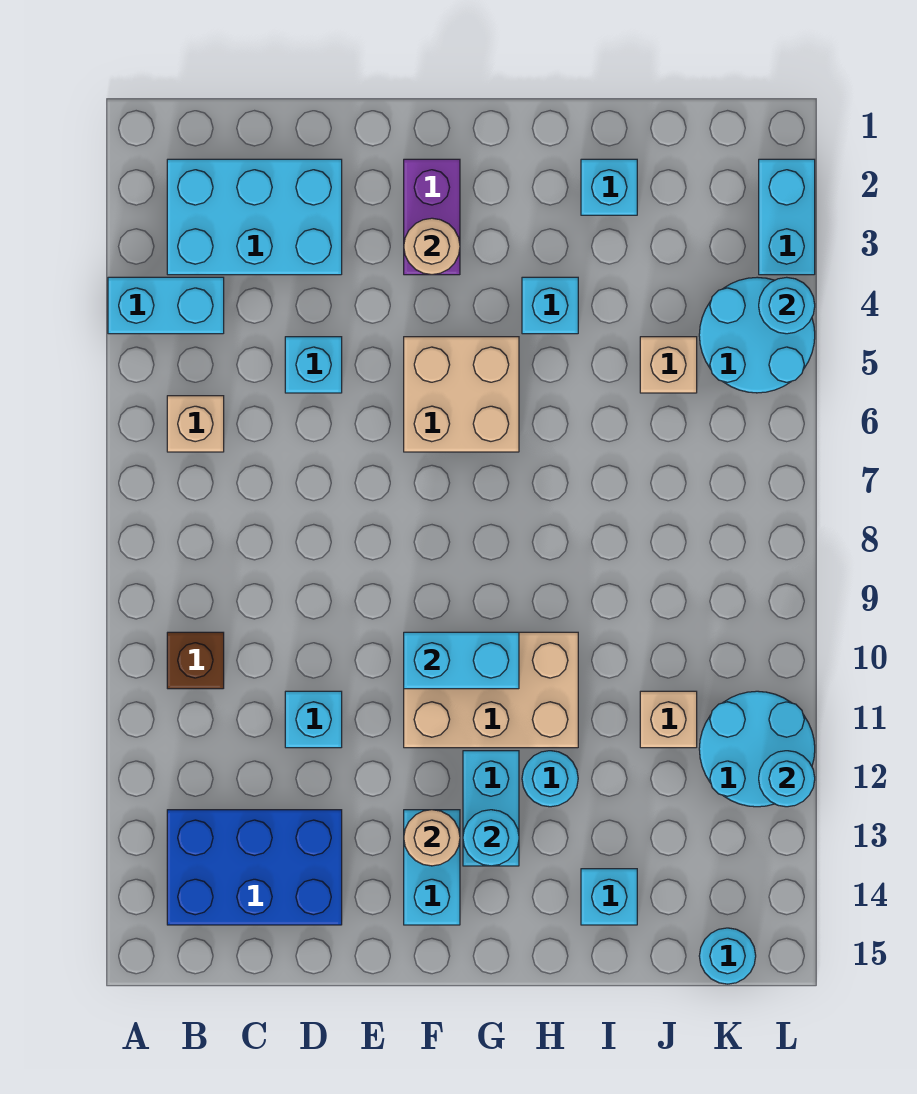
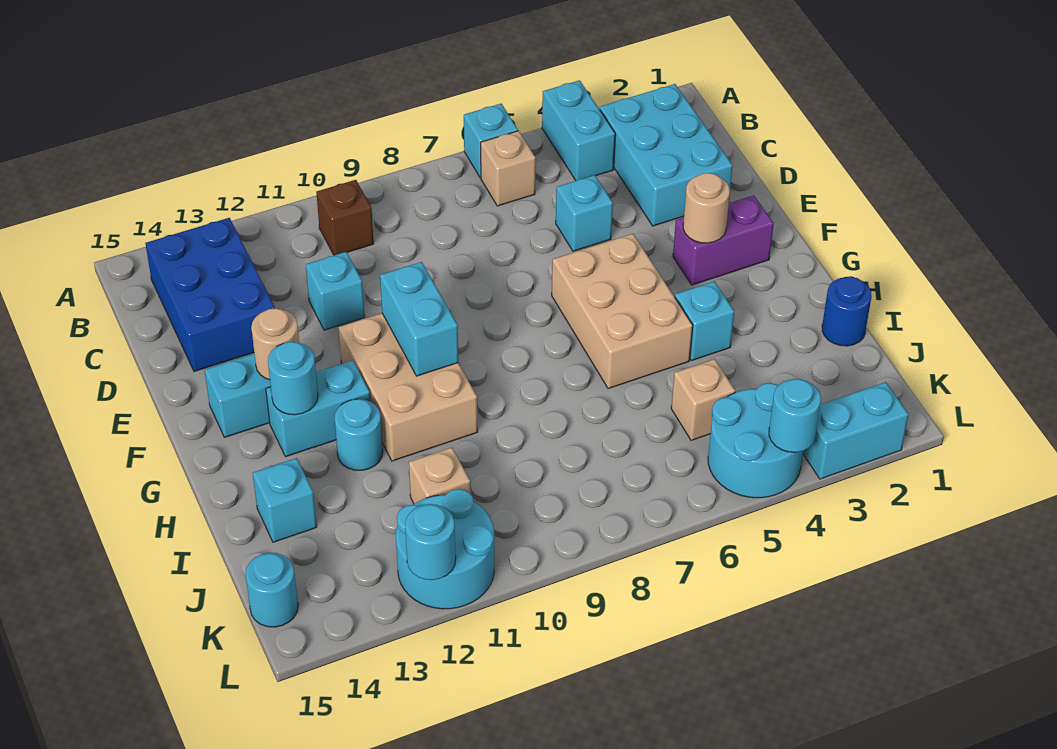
tan brick F5:G6 level 1 -> tan brick F5:H6 level 1
none -> blue round brick I1 level 1
cyan brick I2 level 1 -> cyan brick A6 level 1

